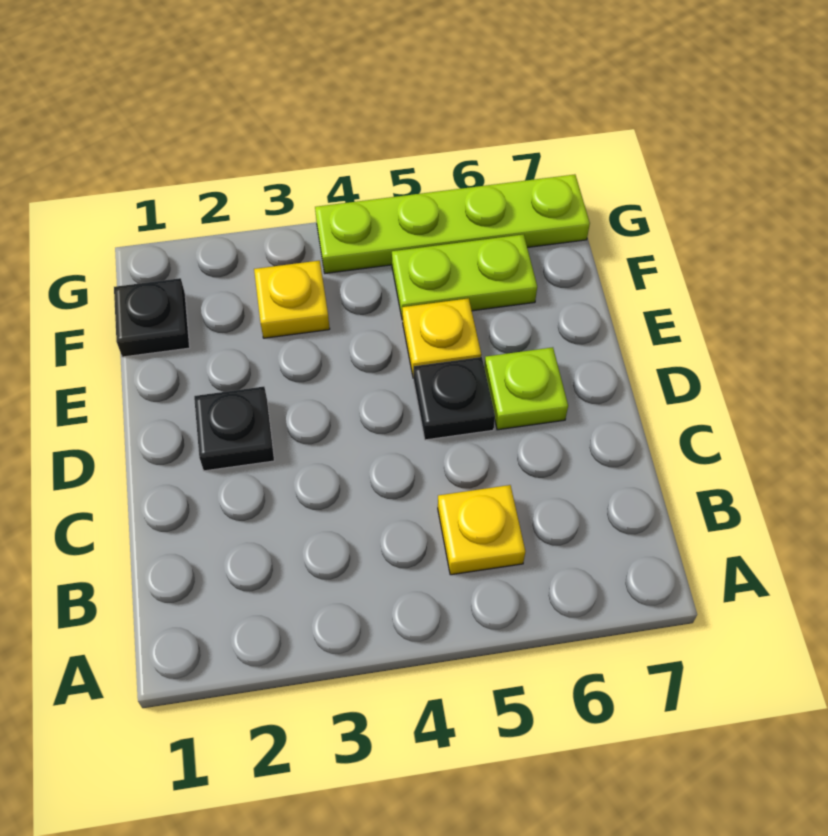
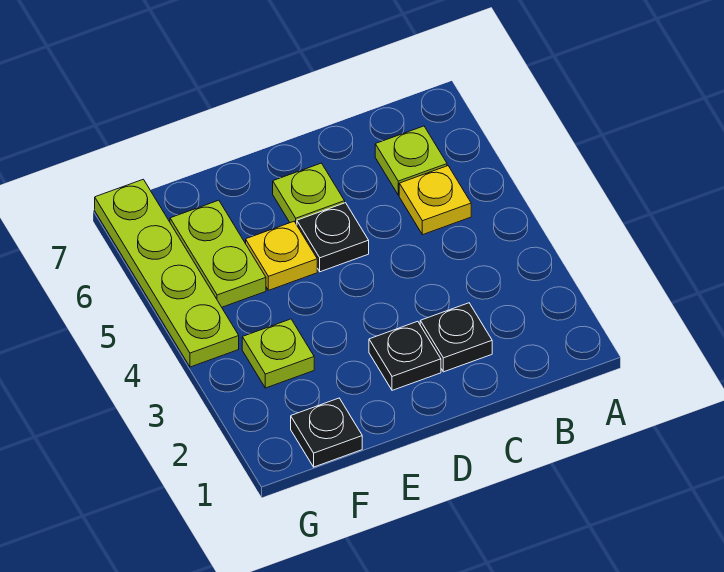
none -> lime plate B6 level 1
none -> black plate C2 level 1
yellow plate F3 level 1 -> lime plate F3 level 1

